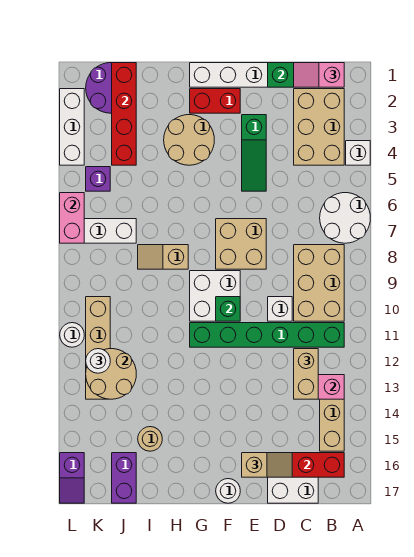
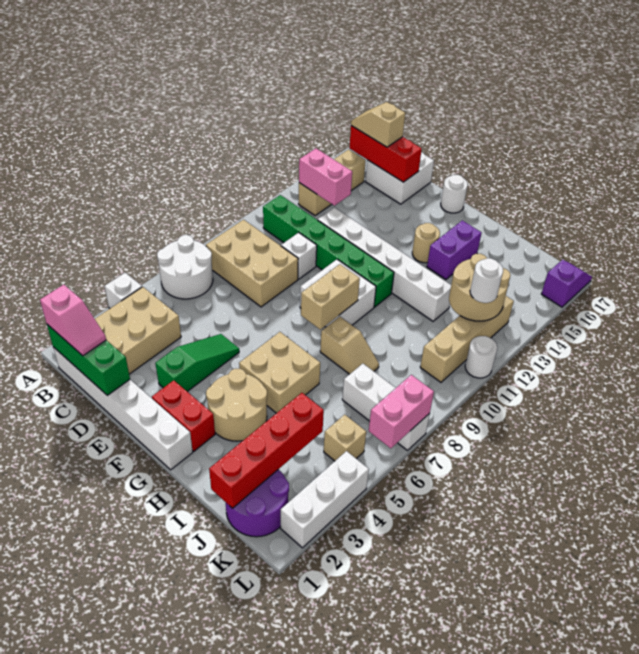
tan brick B8:C10 level 1 -> tan brick B8:D9 level 1
tan brick C12:C13 level 3 -> tan brick G8:G9 level 2
none -> white brick D12:I12 level 1
tan slope D16:E16 level 3 top E -> tan slope B16:C16 level 3 top C
tan brick E7:F8 level 1 -> tan brick G5:H6 level 1
green brick F10 level 2 -> none
tan round brick I15 level 1 -> tan round brick G14 level 1
purple brick J16:J17 level 1 -> purple brick H14:H15 level 1
purple brick K5 level 1 -> tan brick K5 level 1

